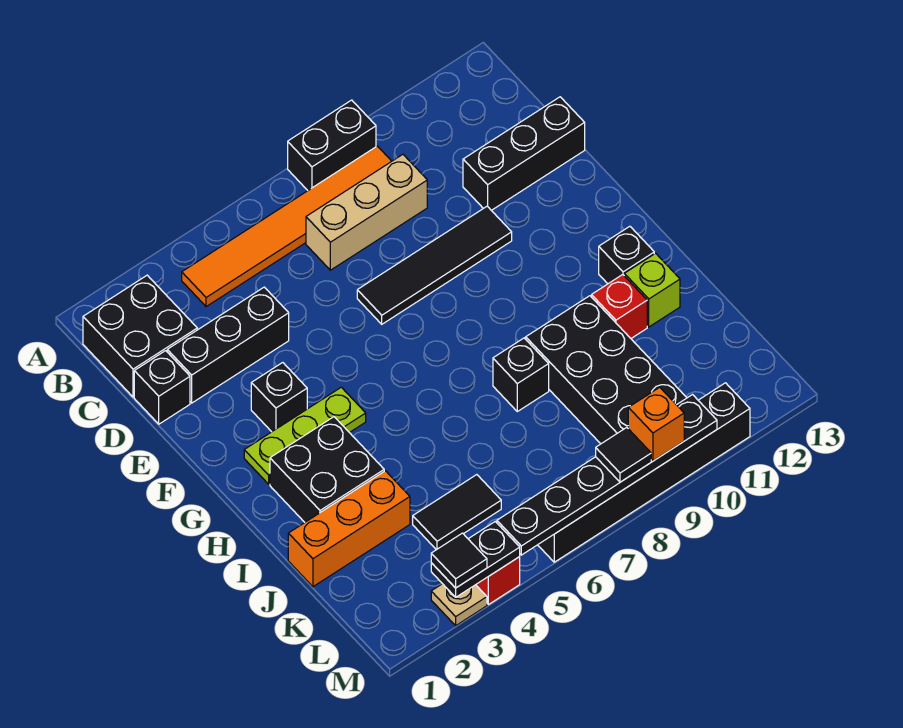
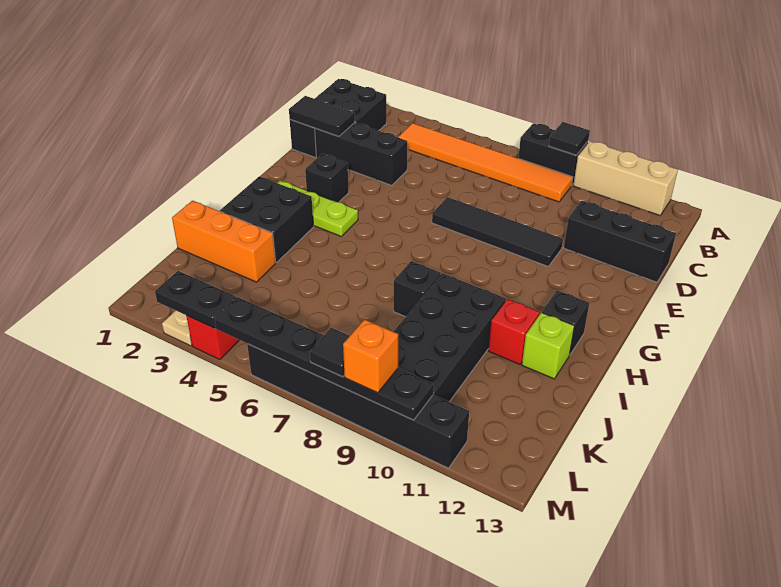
tan brick C7:C9 level 1 -> tan brick A10:A12 level 1
black tile K4:K5 level 1 -> black tile D1:D2 level 2
black tile M3 level 3 -> black tile A9 level 2

